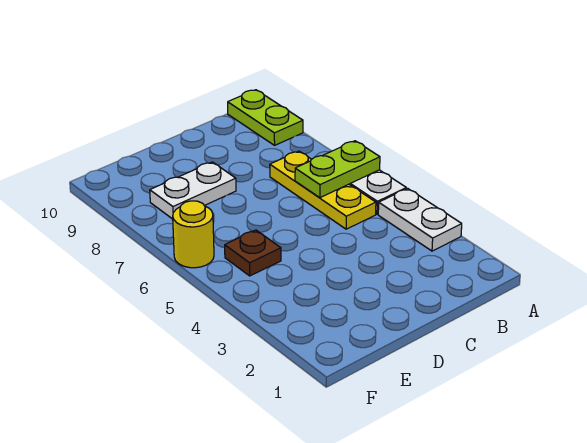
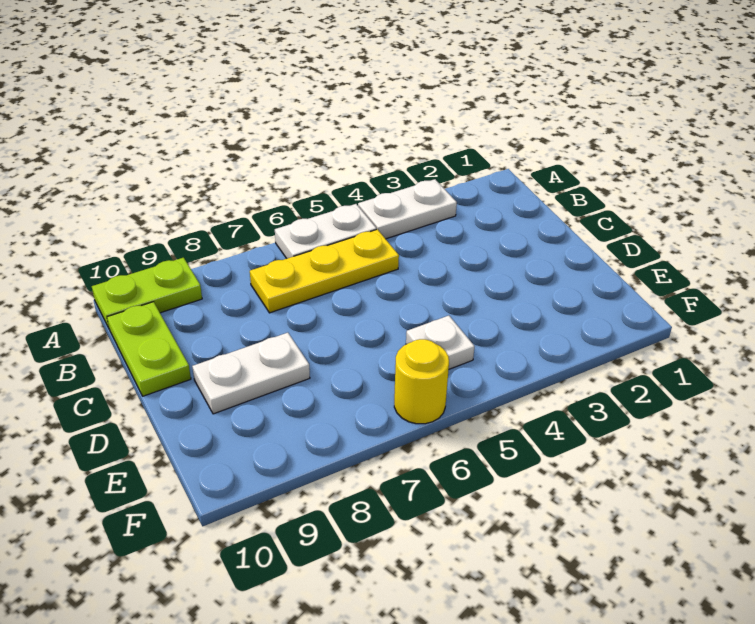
lime plate A6:B6 level 2 -> lime plate B10:C10 level 1
white plate D8:E8 level 1 -> white plate D8:D9 level 1
brown plate E5 level 1 -> white plate E5 level 1

